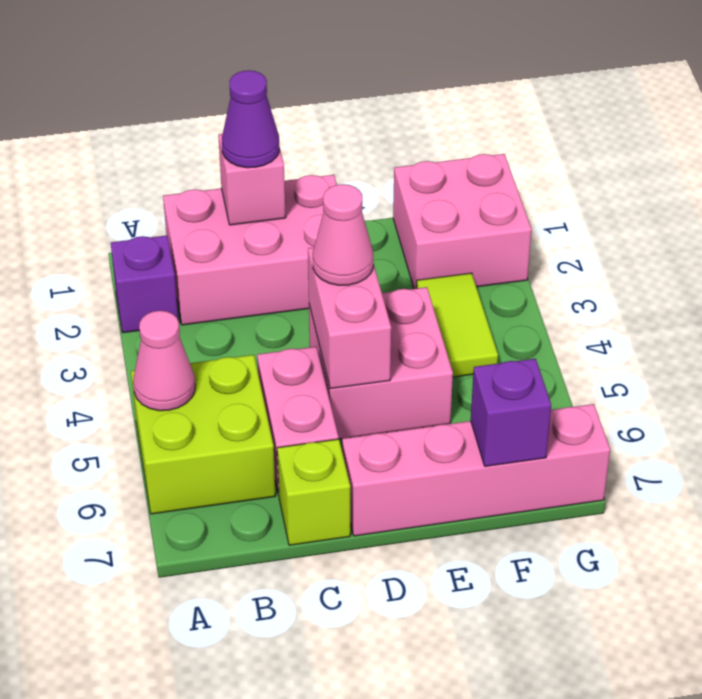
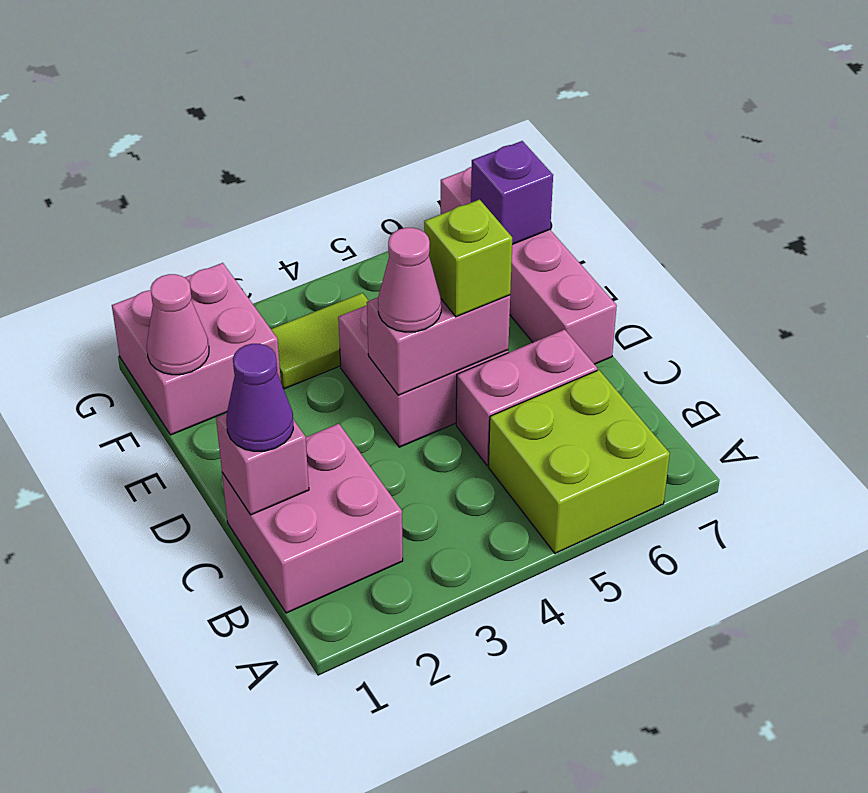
purple brick A2 level 1 -> none
pink cone A5 level 2 -> pink cone F1 level 2
pink brick B1:D2 level 1 -> pink brick B1:C2 level 1
lime brick C7 level 1 -> lime brick D5 level 3

